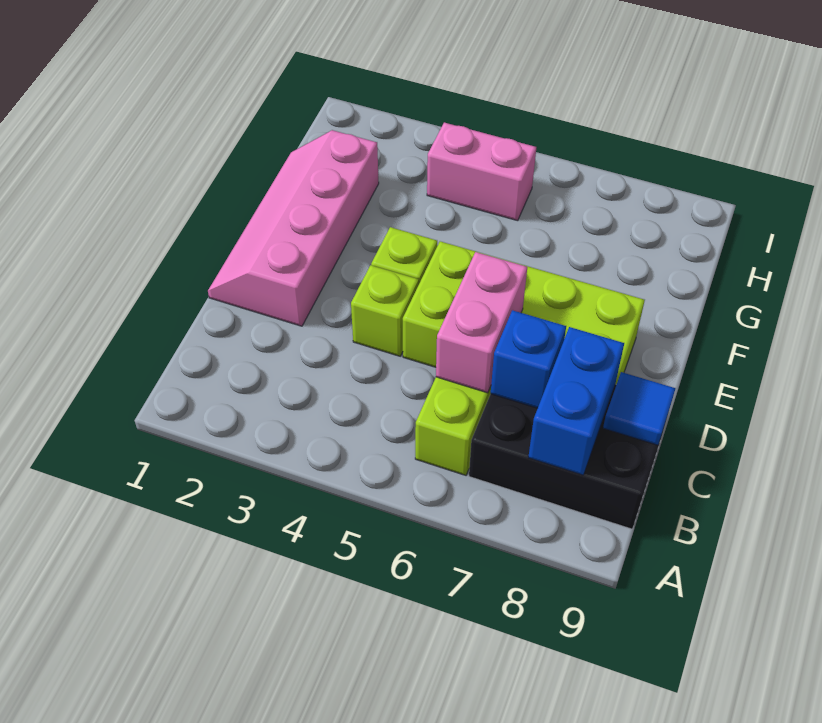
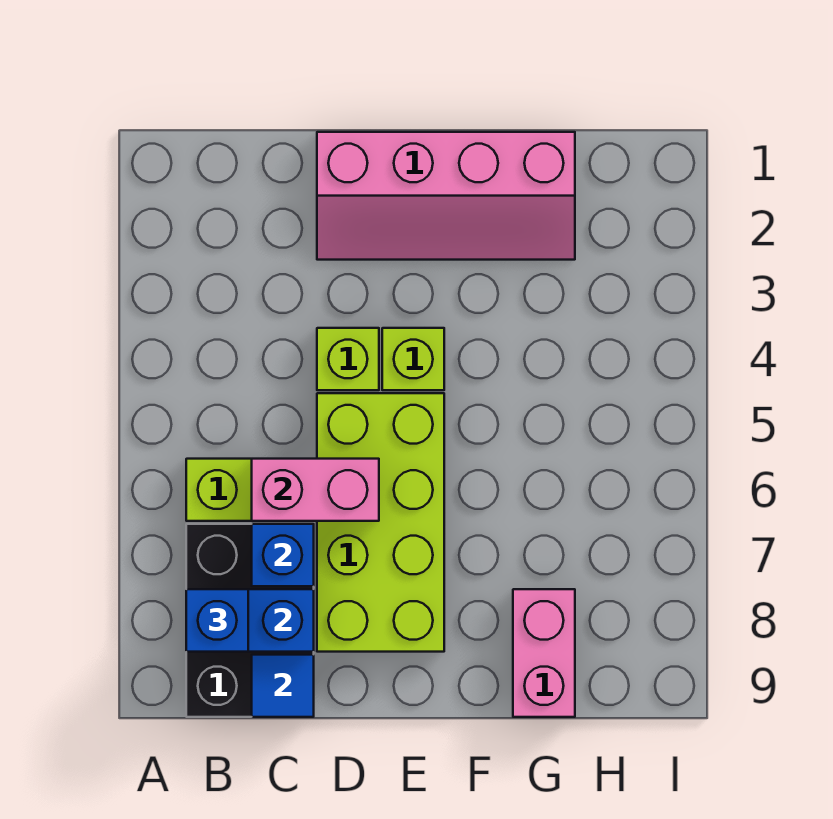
none -> blue brick B8 level 3
pink slope D1:G2 level 1 top 2 -> pink slope D1:G2 level 1 top 1
pink brick H4:H5 level 1 -> pink brick G8:G9 level 1

